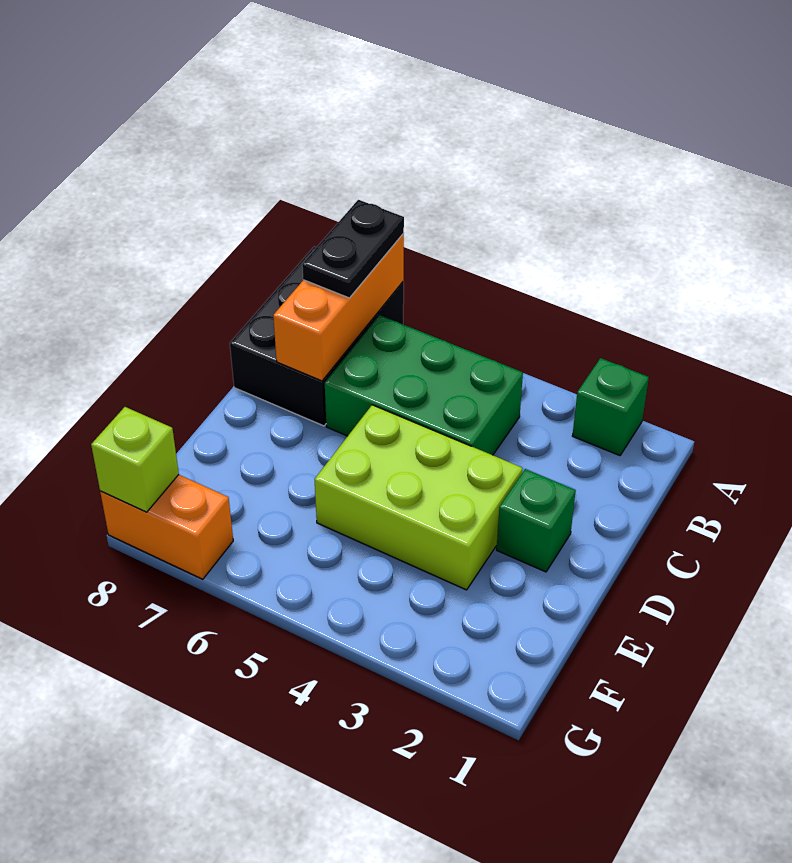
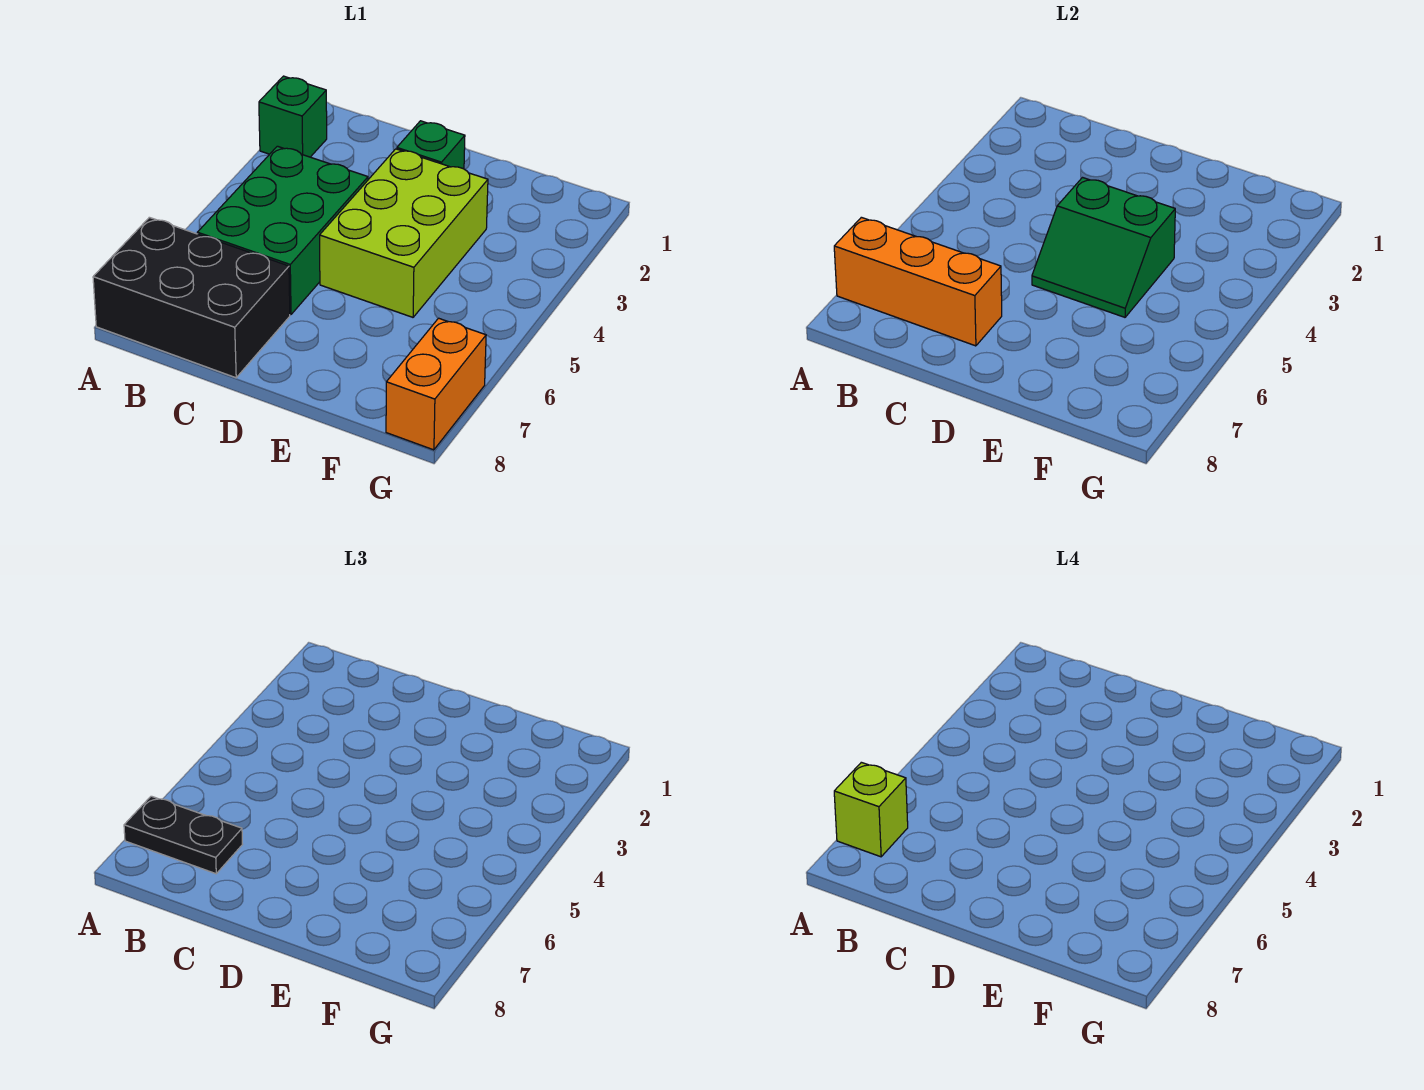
none -> green slope D4:E5 level 2 top 4
lime brick G8 level 2 -> lime brick A7 level 4

